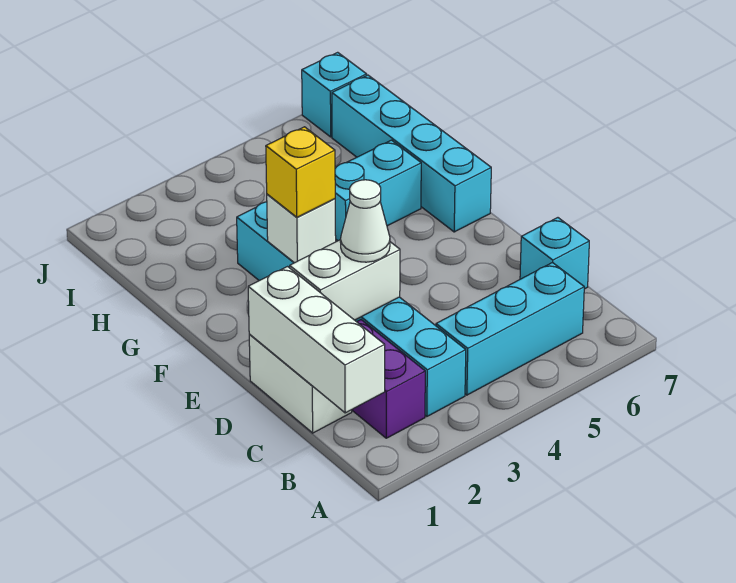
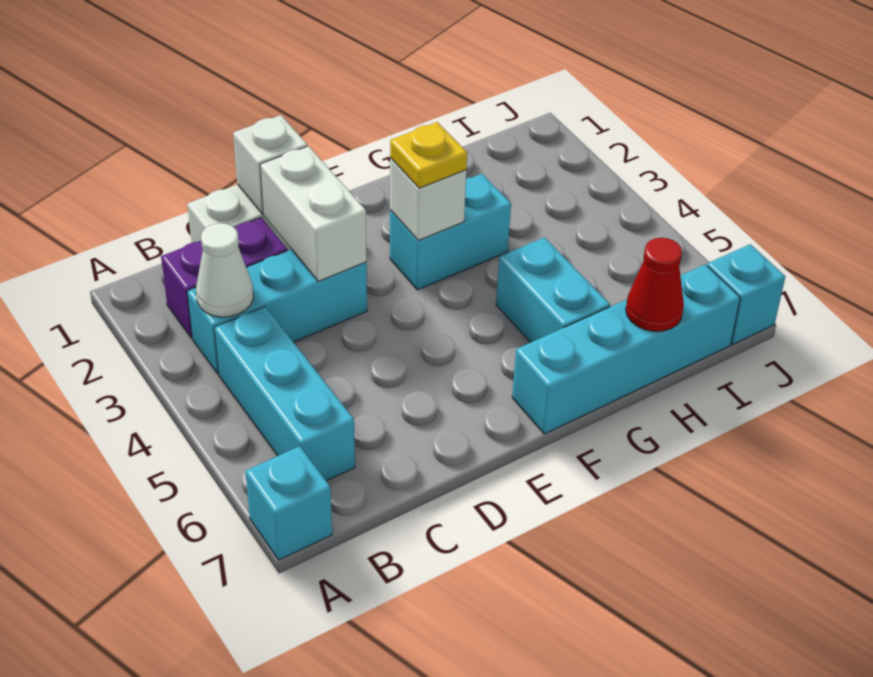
white brick B1:D1 level 2 -> white brick D1 level 2
cyan brick C7 level 1 -> cyan brick A7 level 1
white cone D3 level 3 -> white cone B3 level 2
yellow brick F3 level 3 -> yellow plate F3 level 3
none -> red cone H7 level 2

